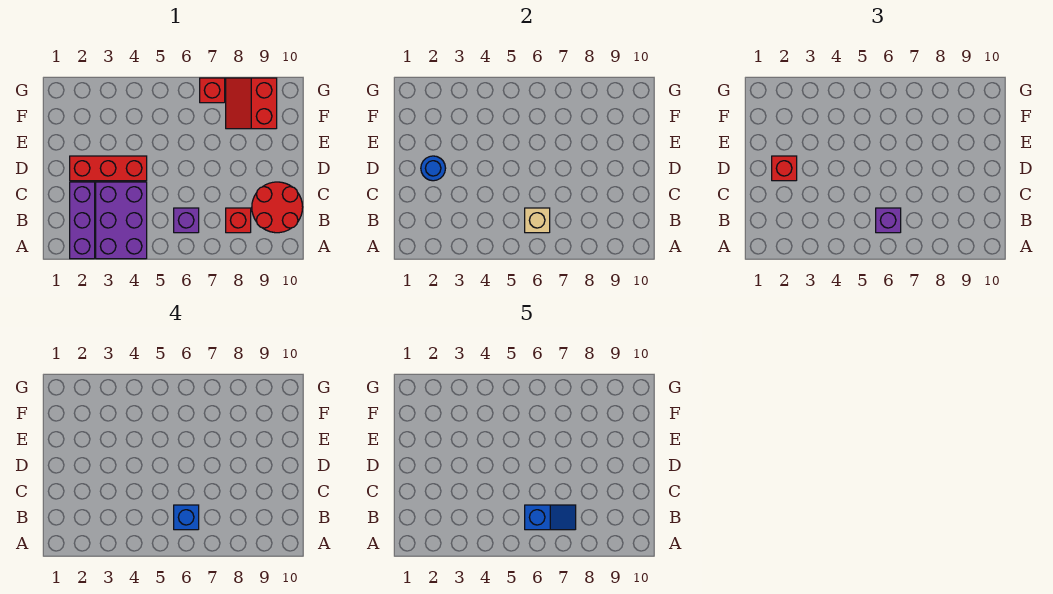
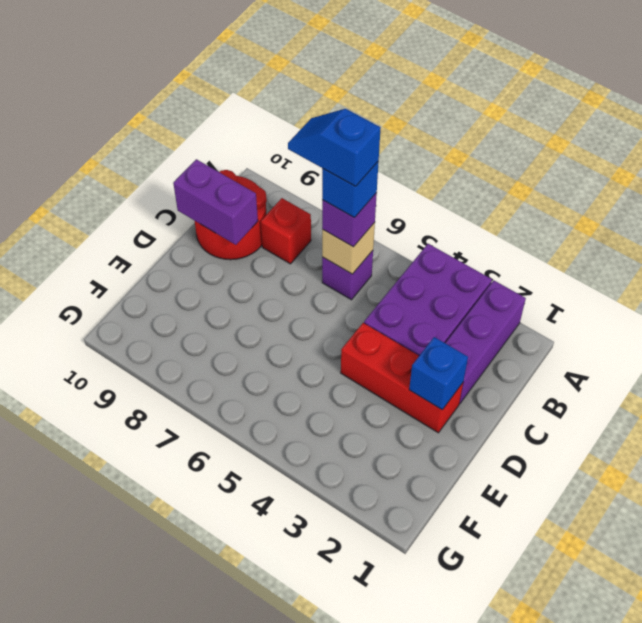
none -> purple brick C9:C10 level 2
blue round brick D2 level 2 -> blue brick D2 level 2
red brick D2 level 3 -> none
red slope F8:G9 level 1 top 9 -> none
red brick G7 level 1 -> none

